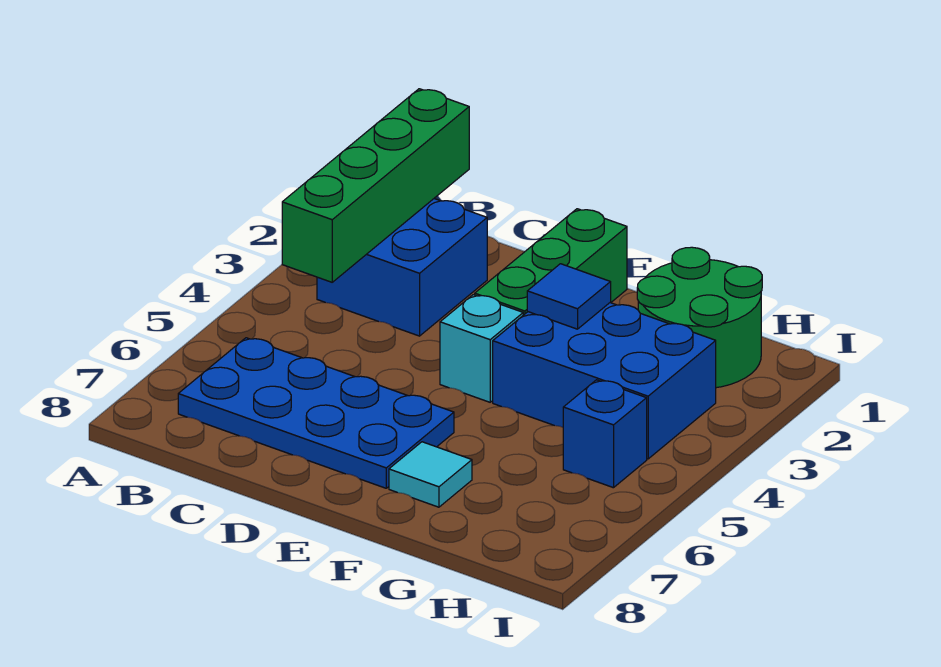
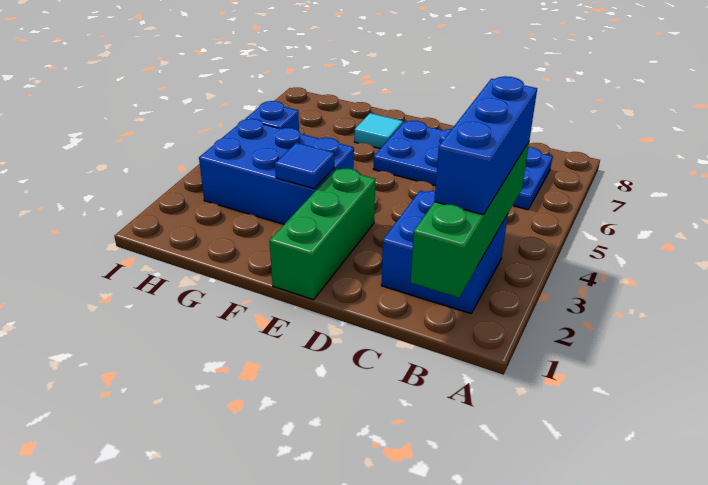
none -> blue brick B2:B4 level 3
cyan brick E4 level 1 -> none
green round brick G1:H2 level 1 -> none

